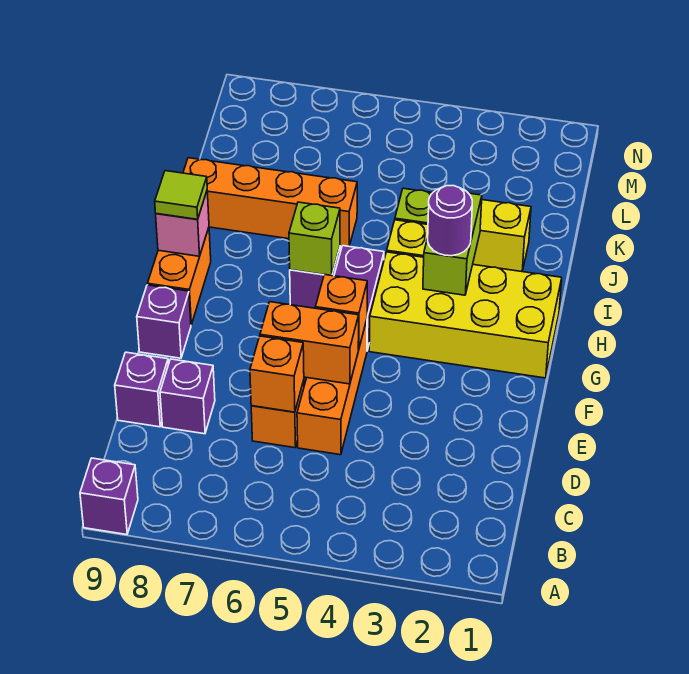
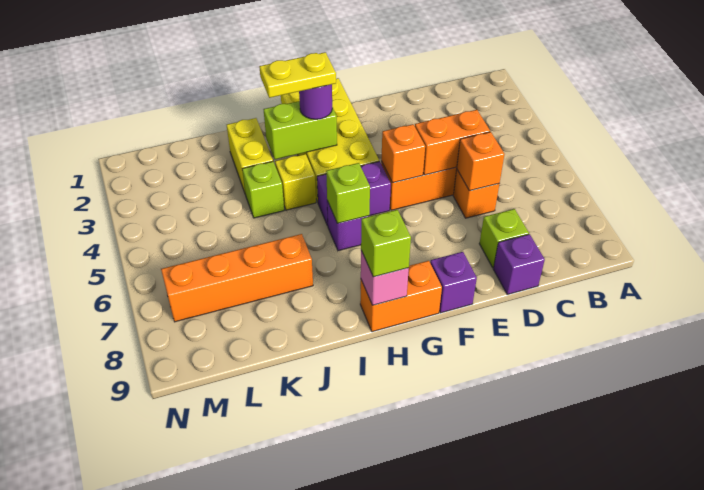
purple brick A9 level 1 -> none
purple brick D8 level 1 -> lime brick D8 level 1
orange brick E5:E6 level 2 -> orange brick D5:E5 level 2
none -> yellow plate H3:I3 level 4
lime tile H9 level 3 -> lime brick H9 level 3
orange brick J6:J9 level 1 -> orange brick J7:M7 level 1

